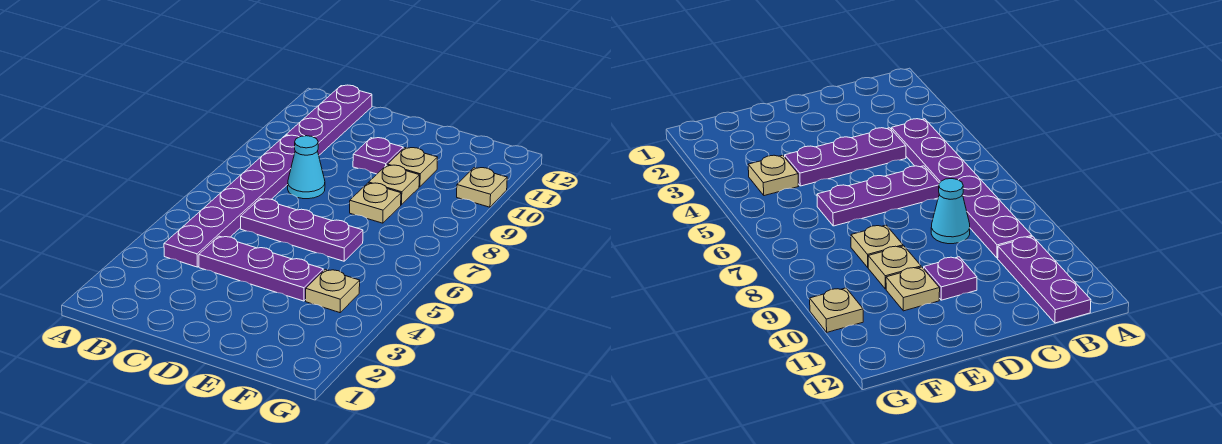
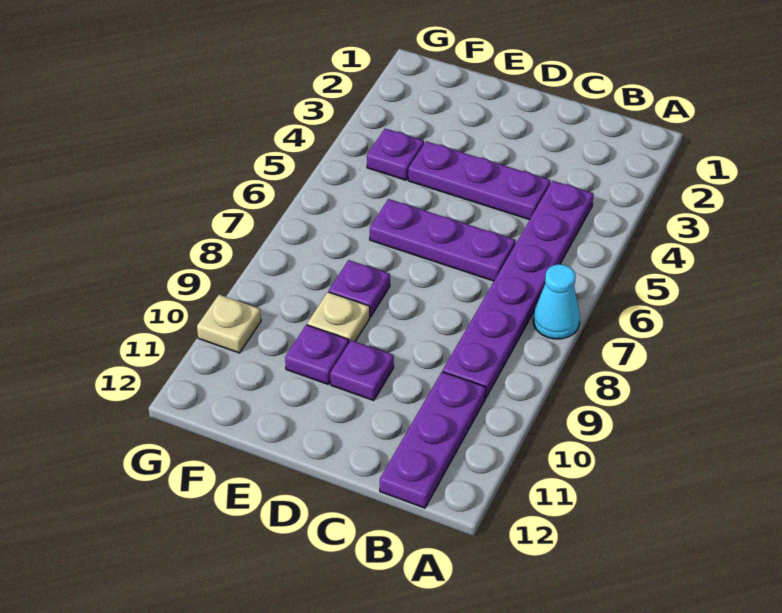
cyan cone C8 level 1 -> cyan cone A7 level 1
tan plate E8 level 1 -> purple plate E8 level 1
tan plate E10 level 1 -> purple plate E10 level 1
tan plate F4 level 1 -> purple plate F4 level 1

